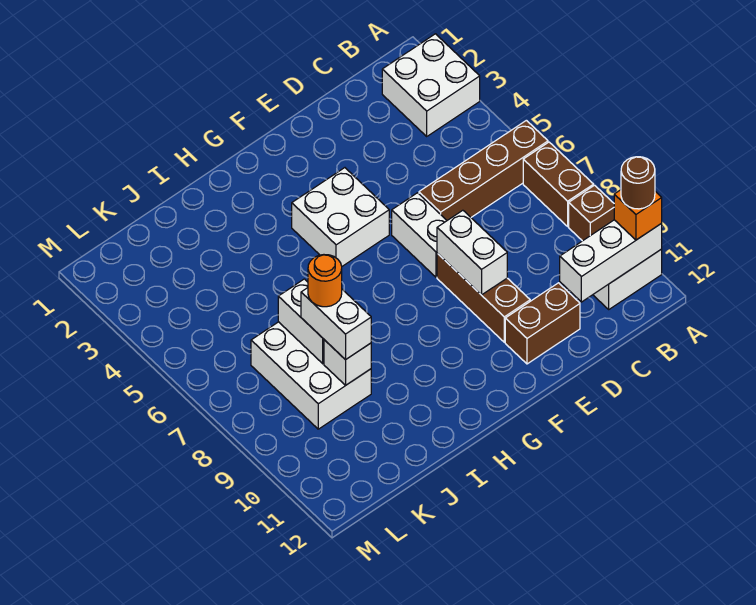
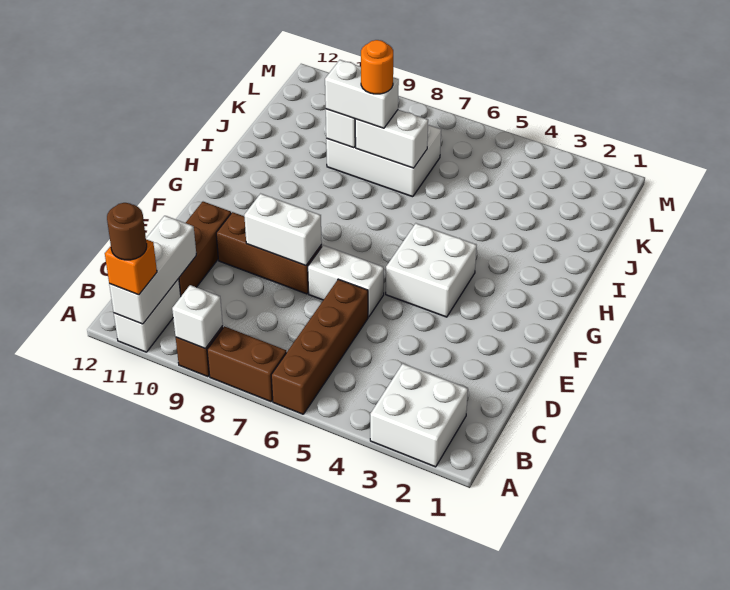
none -> white brick A9 level 2
brown brick D11:E11 level 1 -> brown brick C11:E11 level 1

